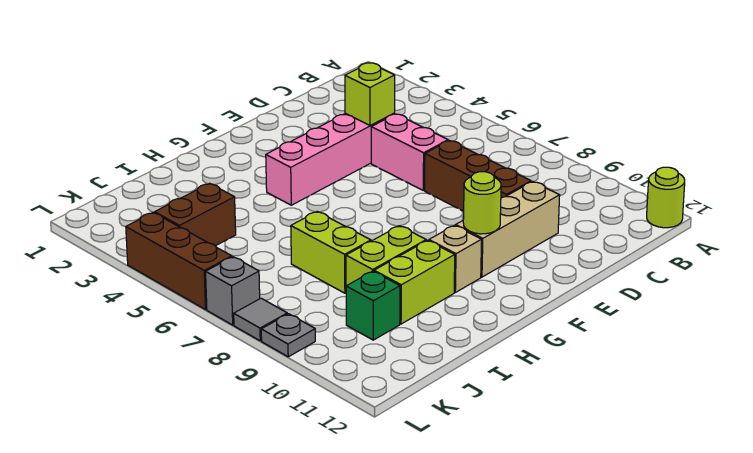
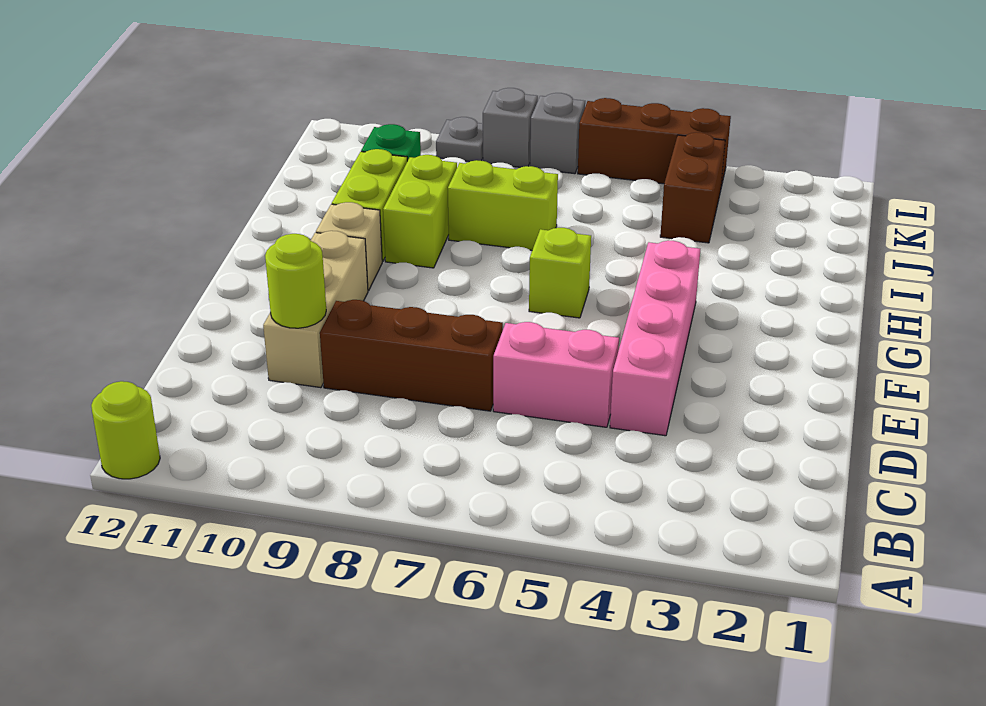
lime brick D4 level 2 -> lime brick G6 level 1
lime round brick F10 level 2 -> lime round brick D10 level 2
grey tile L8 level 1 -> grey brick L8 level 1

